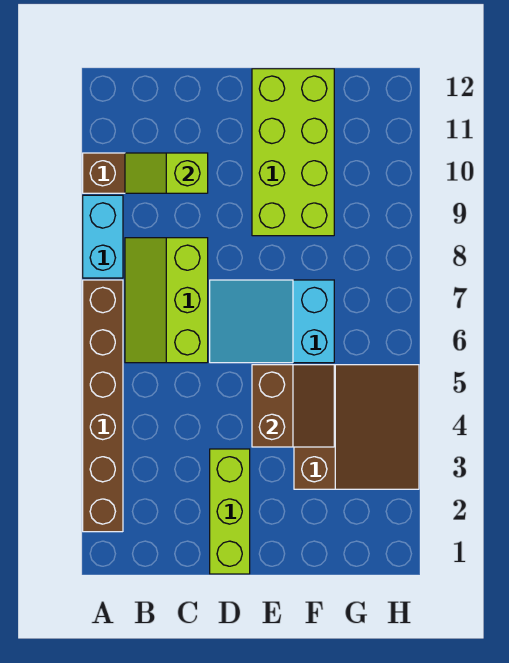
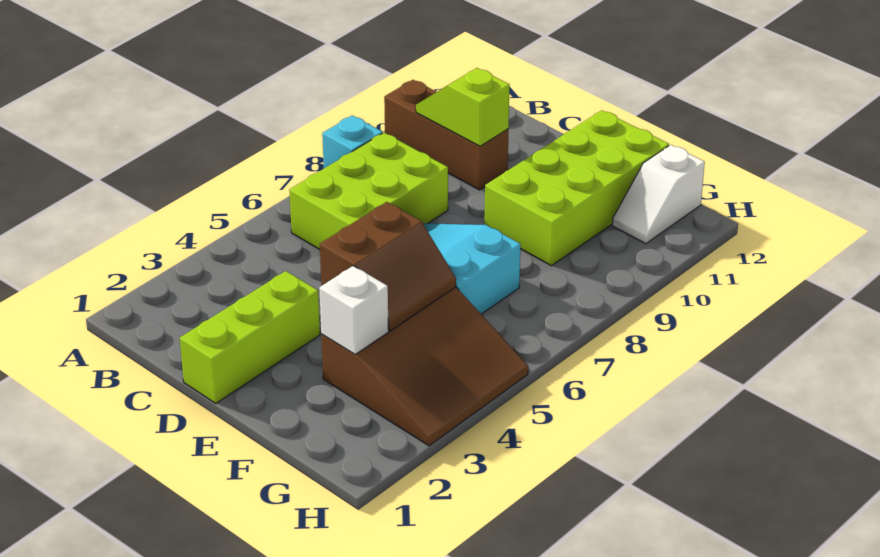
brown brick A2:A7 level 1 -> none
cyan brick A8:A9 level 1 -> cyan brick A8 level 1
lime slope B6:C8 level 1 top C -> lime brick B6:C8 level 1
none -> white brick F3 level 2
none -> white slope G11:G12 level 1 top 12

